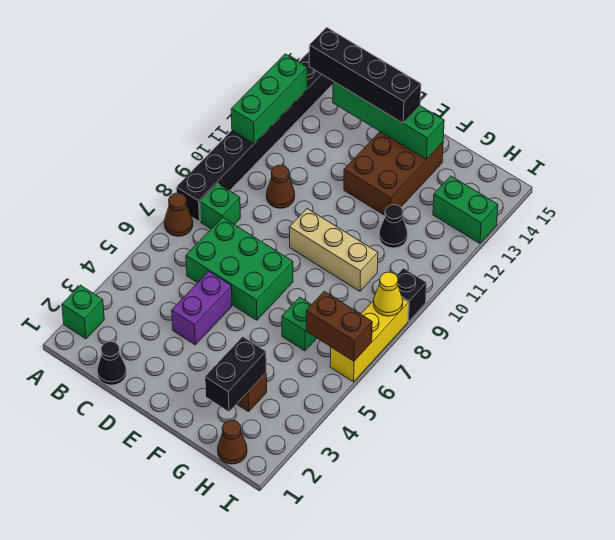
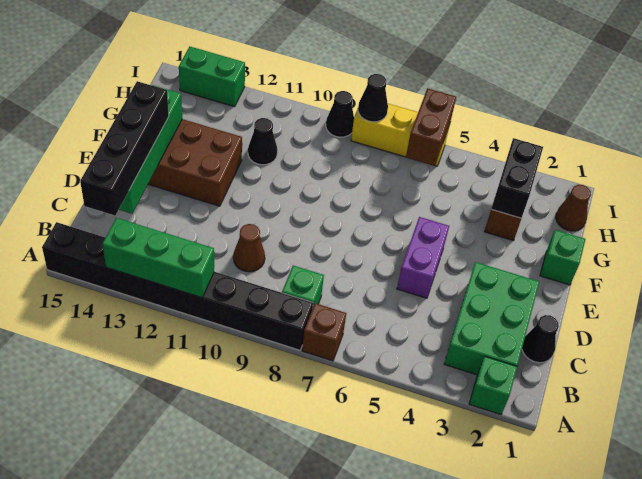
brown cone A7 level 1 -> brown brick A7 level 1
green brick C6:E7 level 1 -> green brick B2:D3 level 1
purple brick D4:D5 level 1 -> purple brick D5:E5 level 1
tan brick E9:G9 level 1 -> none
black brick G2:G3 level 2 -> black brick G3:H3 level 2
green brick G6 level 1 -> green brick F1 level 1
green brick H13:I13 level 1 -> green brick I13:I14 level 1
yellow cone I8 level 2 -> black cone I8 level 2
black brick I9 level 1 -> black cone I9 level 1

